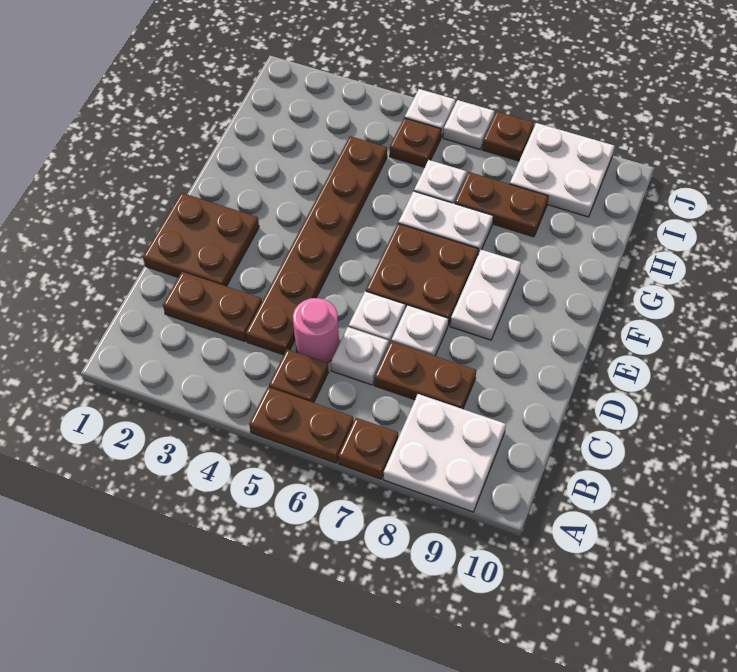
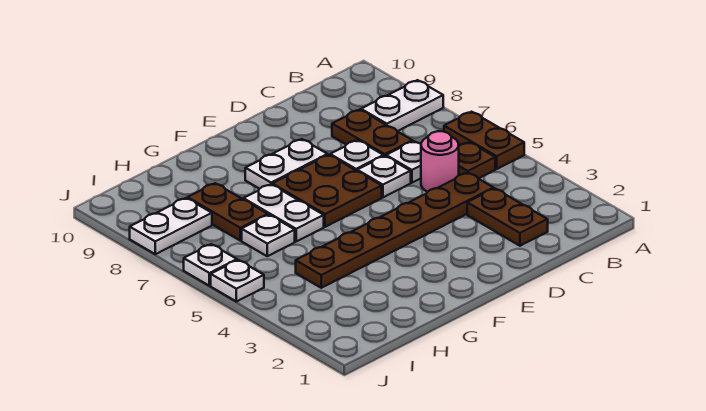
brown plate A7 level 1 -> none
white plate A8:B9 level 1 -> white plate A8:B8 level 1
brown plate D1:E2 level 1 -> none
brown plate I5 level 1 -> none
white plate I8:J9 level 1 -> white plate I8:J8 level 1
brown plate J7 level 1 -> none

